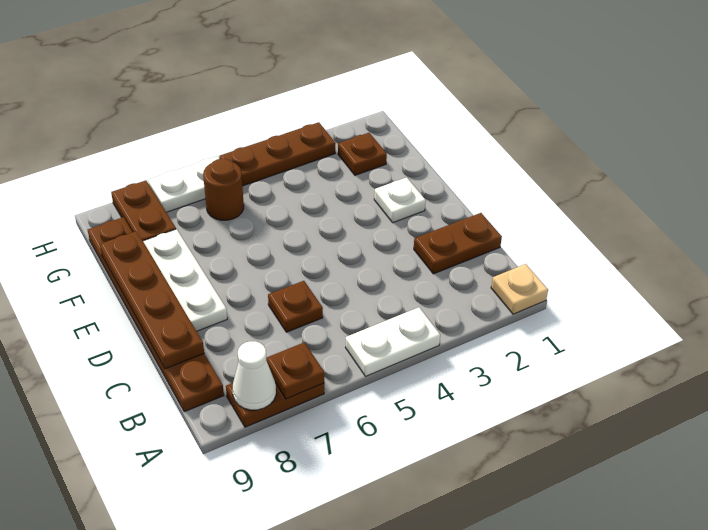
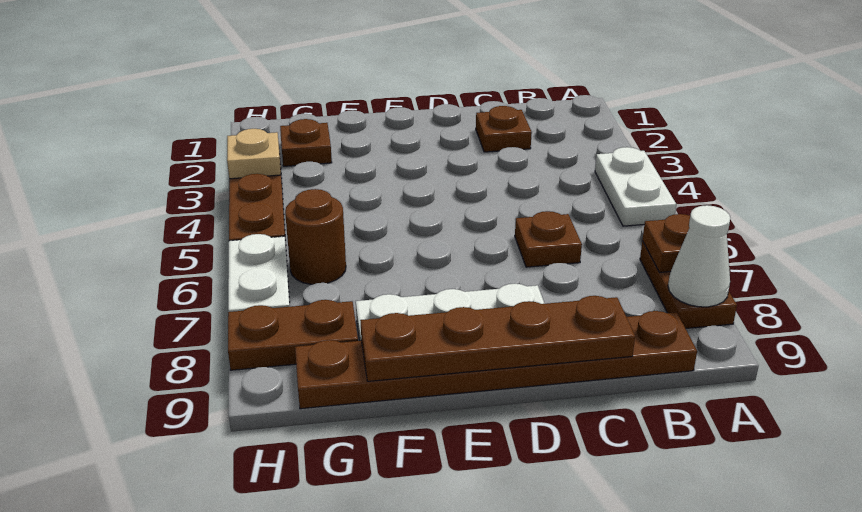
tan plate A1 level 1 -> tan plate H3 level 2
brown plate C1:C2 level 1 -> brown plate C2 level 1
white plate E2 level 1 -> none

